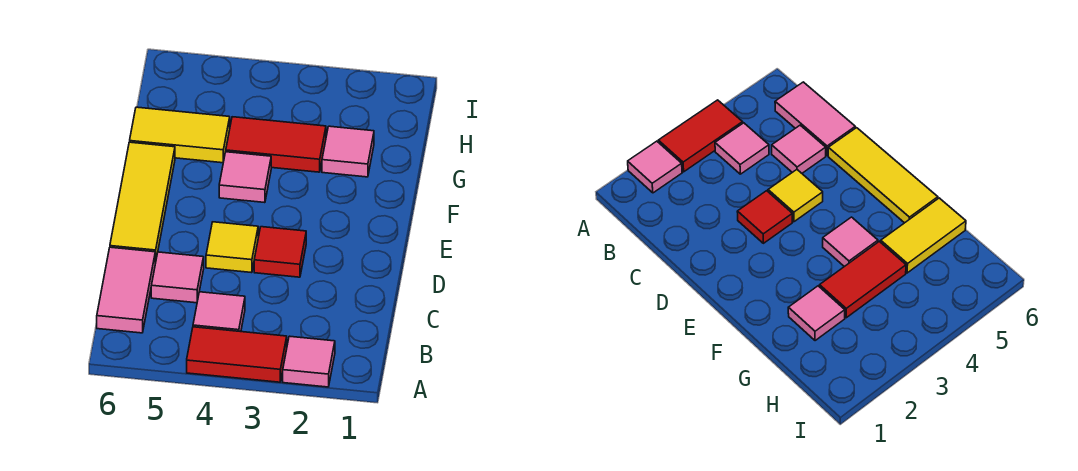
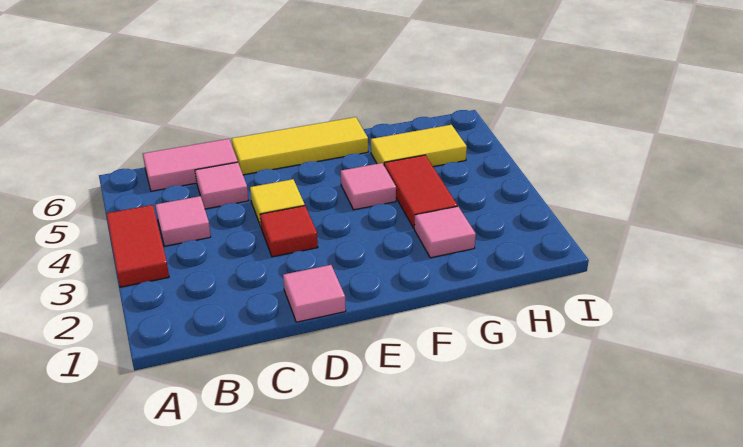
pink tile A2 level 1 -> pink tile D1 level 1
yellow tile G5:G6 level 1 -> yellow tile G5:H5 level 1

